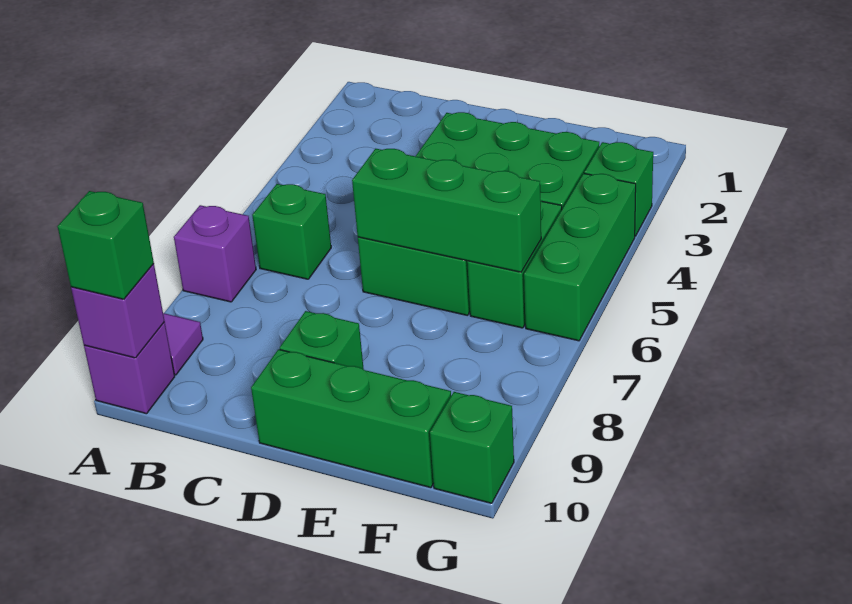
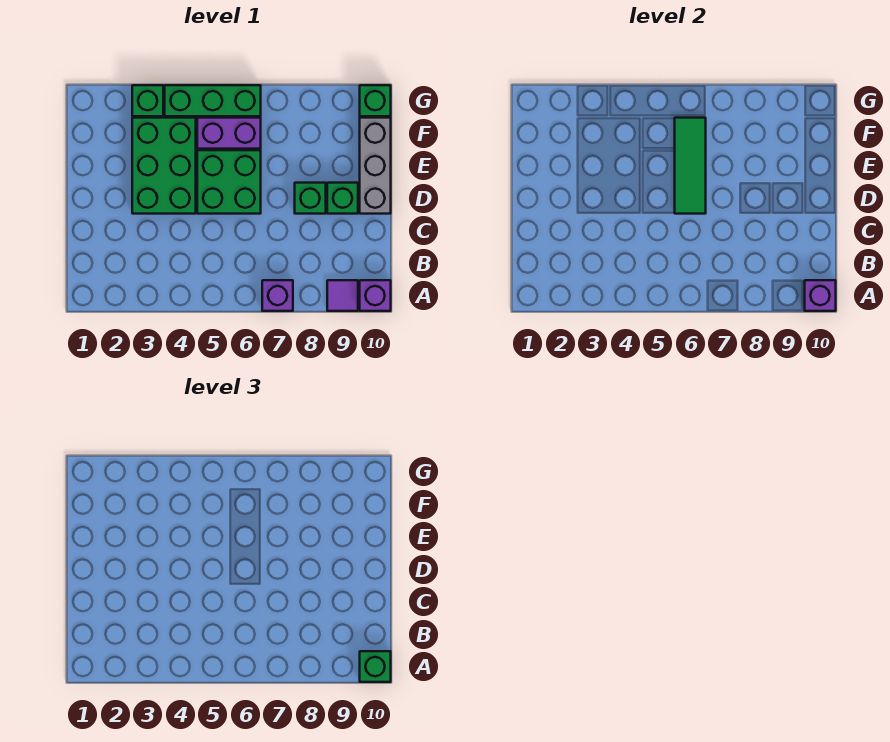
green brick B6 level 1 -> green brick D8 level 1
green brick D6:F6 level 2 -> green tile D6:F6 level 2
green brick D10:F10 level 1 -> grey brick D10:F10 level 1
green brick F5:F6 level 1 -> purple brick F5:F6 level 1

